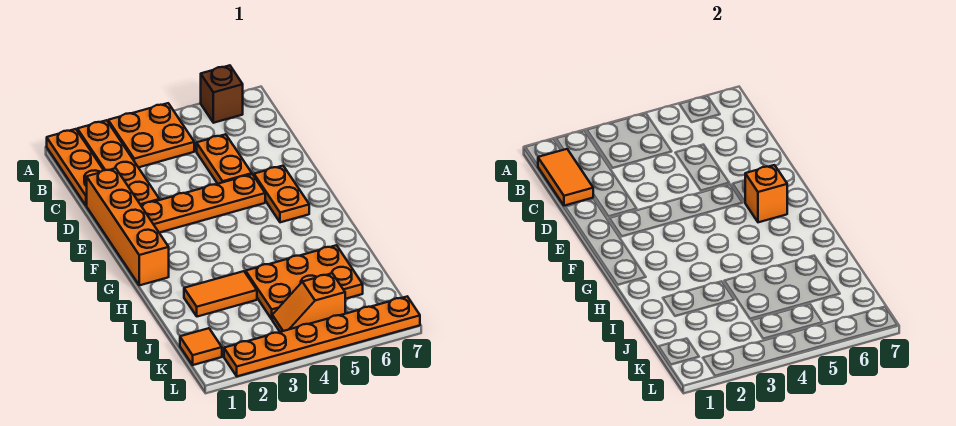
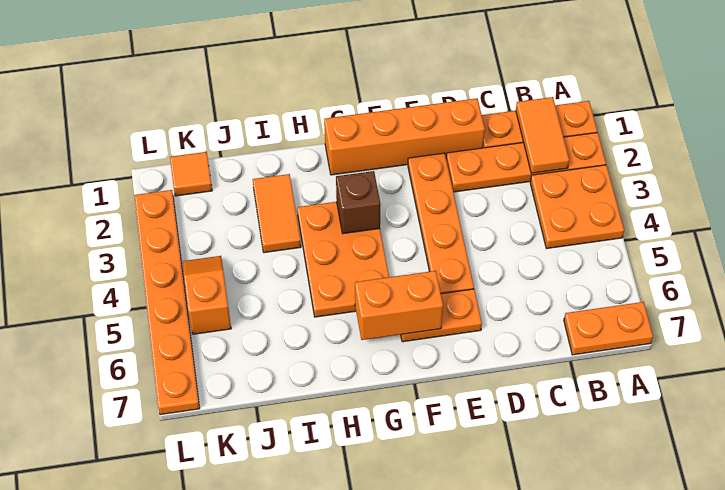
brown brick A6 level 1 -> brown brick G3 level 2
orange tile B1:C1 level 2 -> orange tile B1:B2 level 2
orange plate C5:D5 level 1 -> orange plate A7:B7 level 1
orange brick F6 level 2 -> orange brick F6:G6 level 2
orange plate I4:J6 level 1 -> orange plate G3:H5 level 1

